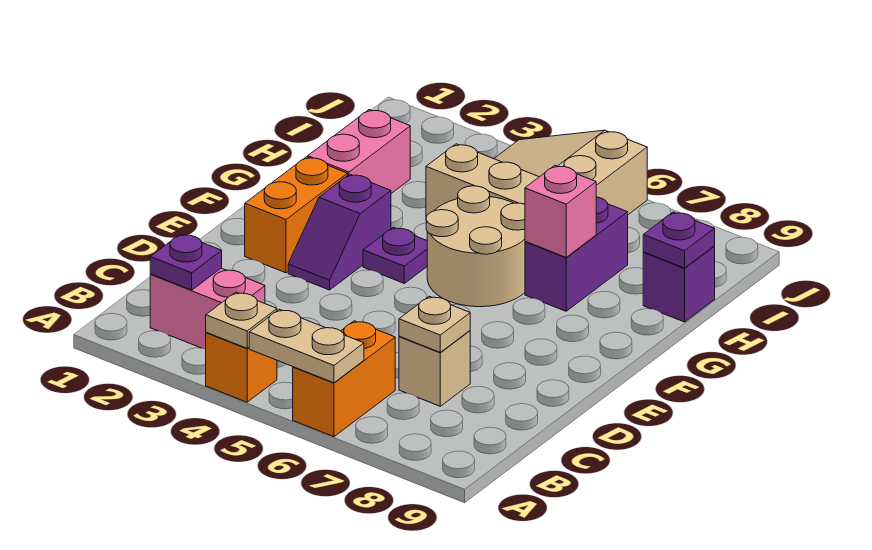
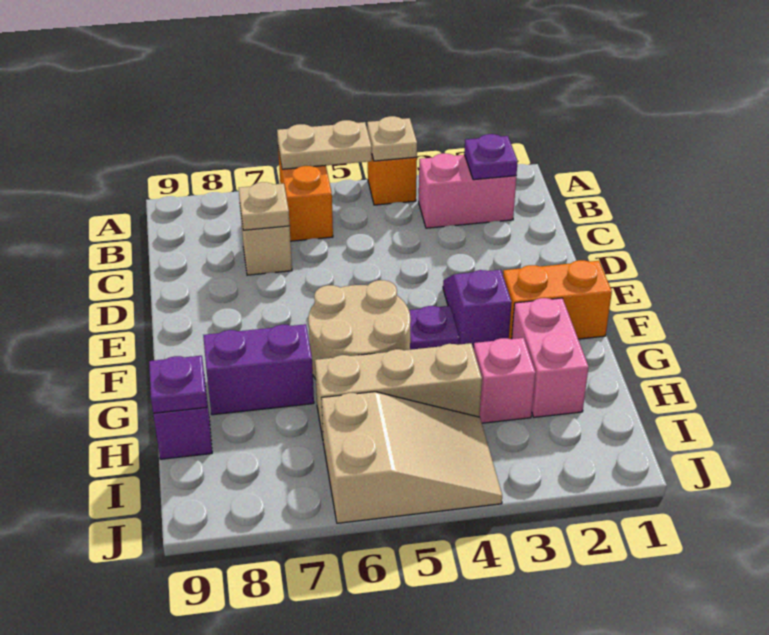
orange brick E2:F2 level 1 -> orange brick F1:F2 level 1
purple brick G7:H7 level 1 -> purple brick G7:G8 level 1
pink brick G7 level 2 -> pink brick H3 level 1

